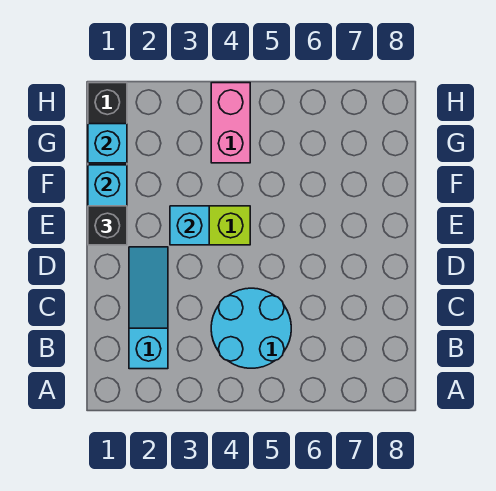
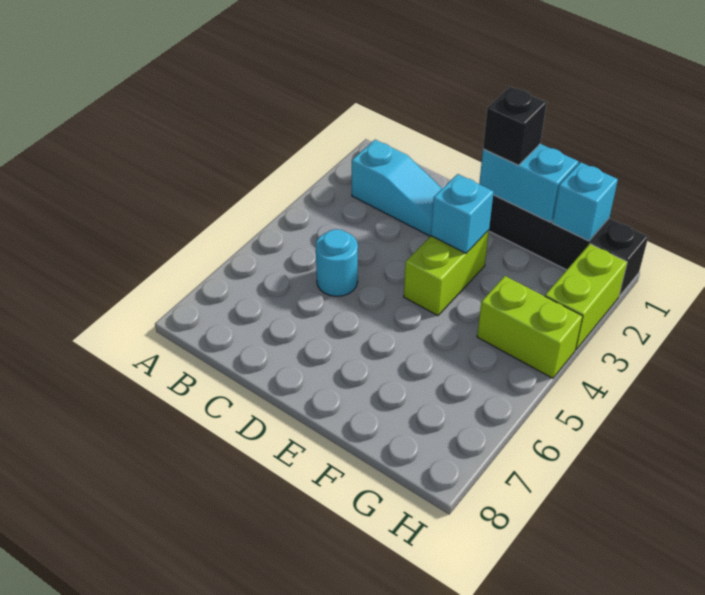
cyan round brick B4:C5 level 1 -> cyan round brick C5 level 1
pink brick G4:H4 level 1 -> lime brick G4:H4 level 1
none -> lime brick H2:H3 level 1

